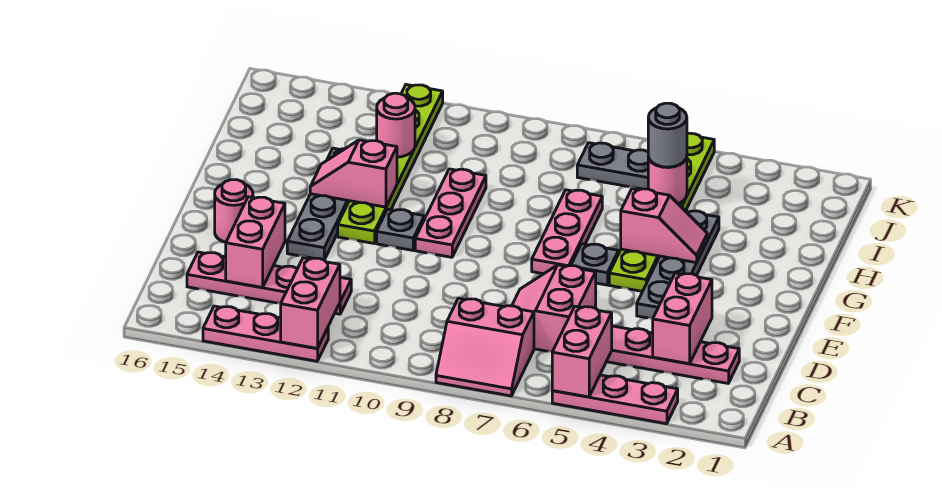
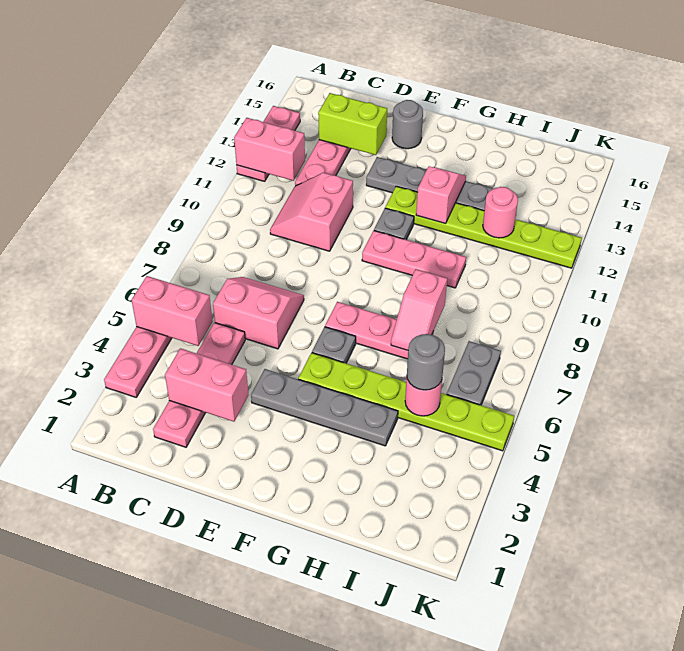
pink slope A7:B8 level 1 top B -> pink slope C10:D11 level 1 top D
pink brick C14:D14 level 2 -> lime brick C14:D14 level 2
pink round brick E15 level 1 -> grey round brick E15 level 1
pink slope G4:G5 level 2 top 5 -> pink slope H7:H8 level 2 top 8

